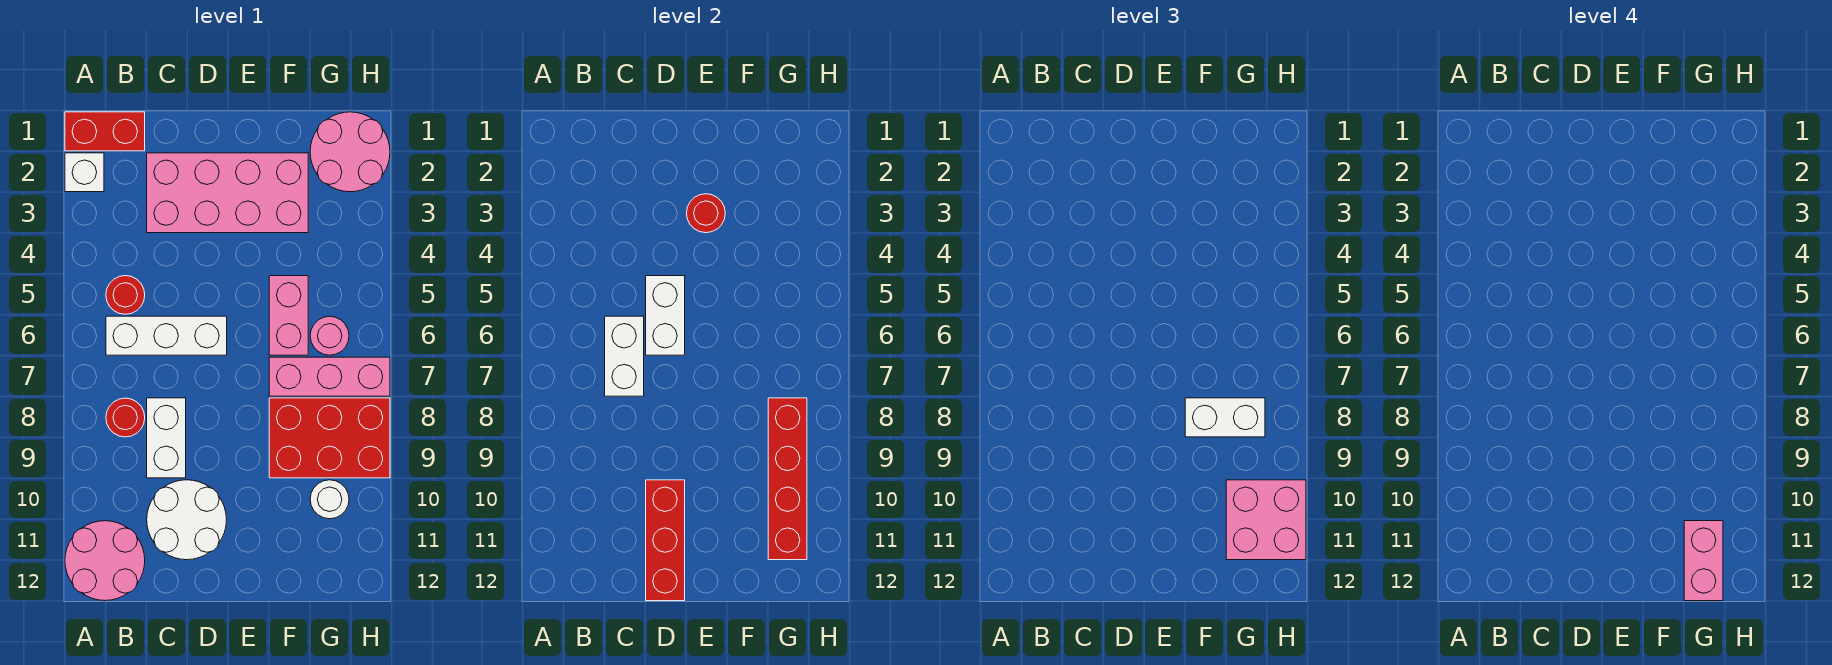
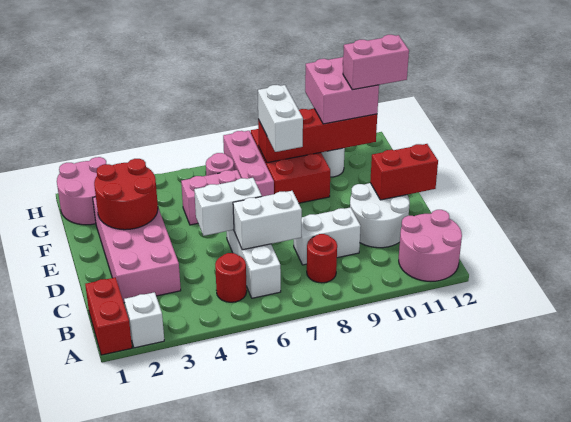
red brick D10:D12 level 2 -> red brick D11:D12 level 2
red round brick E3 level 2 -> red round brick E2:F3 level 2

